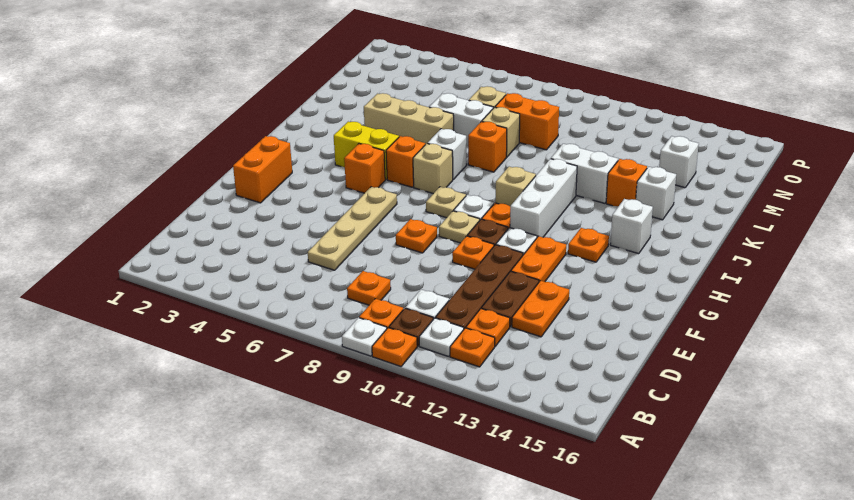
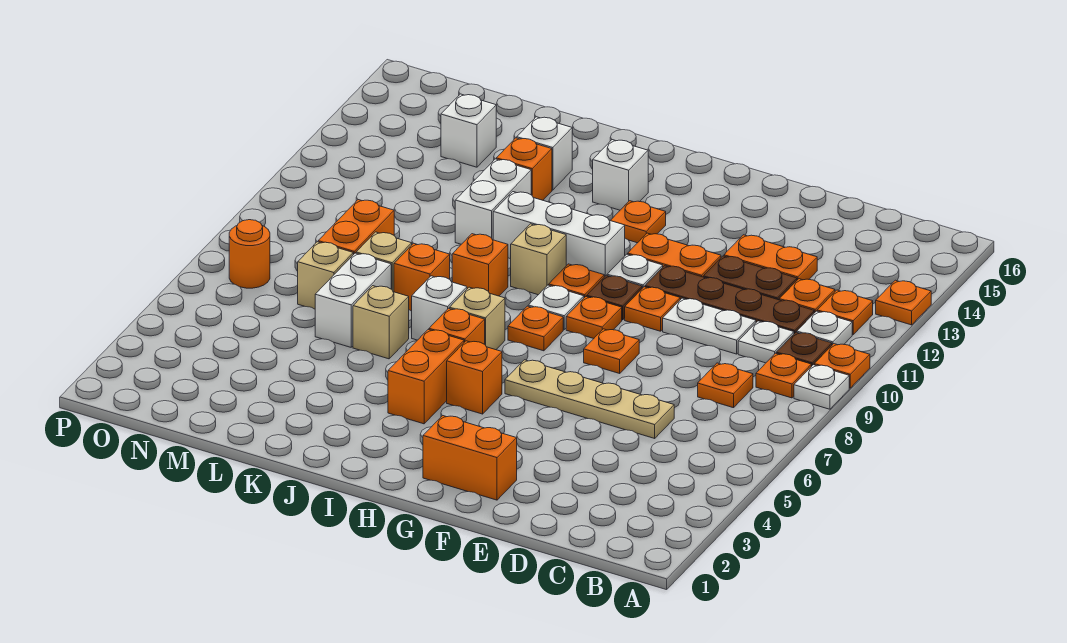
none -> orange plate A13 level 1
none -> white plate D10:E10 level 1
tan plate G9 level 1 -> orange plate G9 level 1
tan plate H8 level 1 -> orange plate H8 level 1
yellow brick I4:I5 level 1 -> orange brick I4:I5 level 1
none -> orange brick J9 level 1
tan brick K4:K6 level 1 -> tan brick K6 level 1
none -> orange round brick O7 level 1

